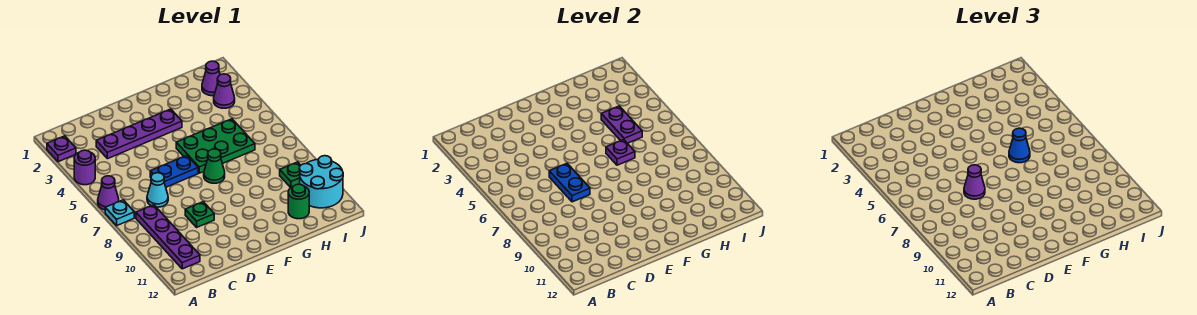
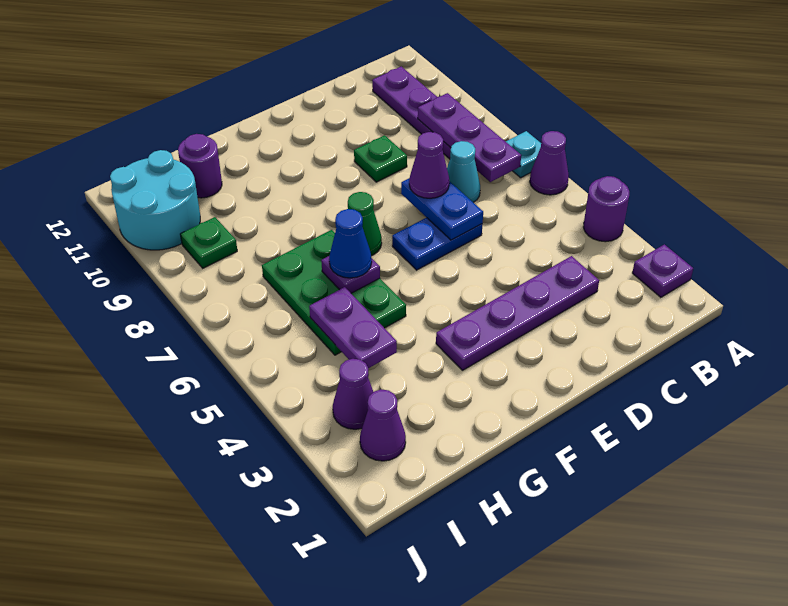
none -> purple plate B7:B9 level 2
green plate F5:H6 level 1 -> green plate G5:H7 level 1
green round brick H11 level 1 -> purple round brick H11 level 1

